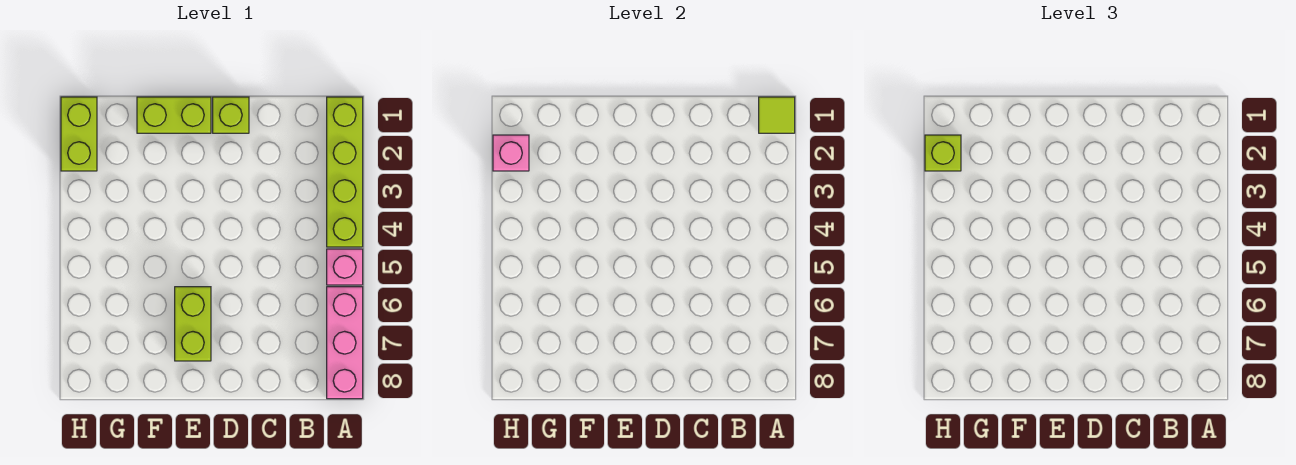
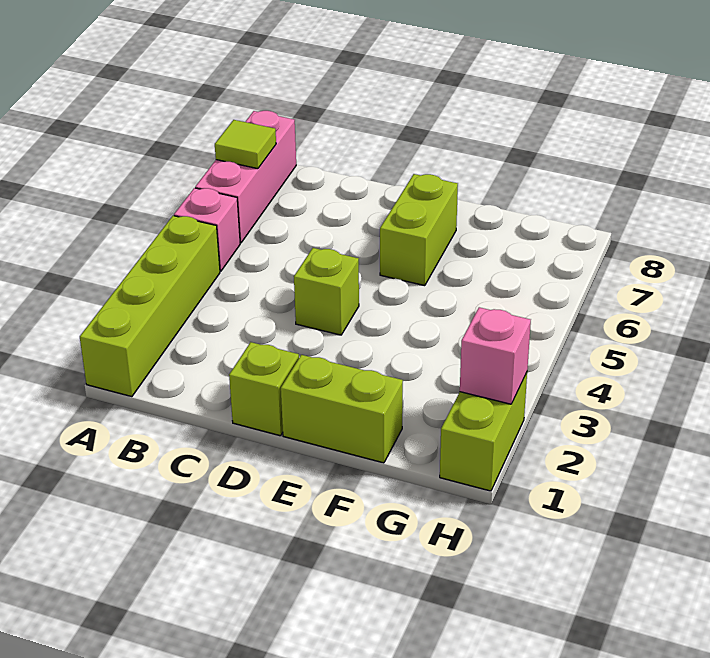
lime tile A1 level 2 -> lime tile A7 level 2
lime brick H2 level 3 -> lime brick D4 level 1

